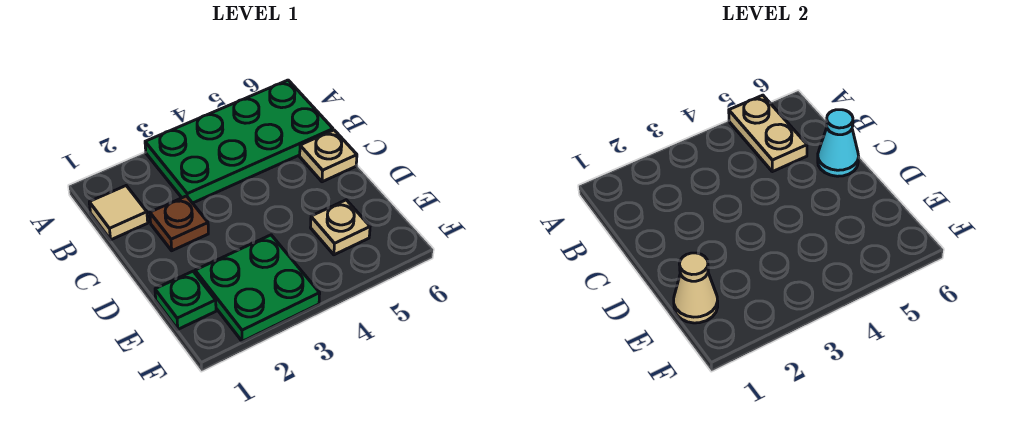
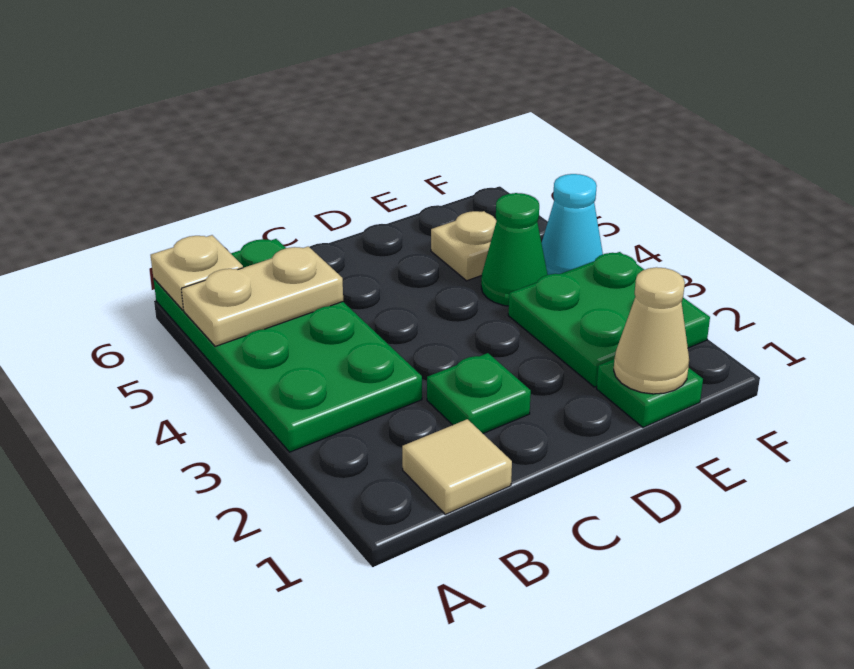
brown plate C2 level 1 -> green plate C2 level 1
tan plate C6 level 1 -> tan plate A6 level 2
cyan cone C6 level 2 -> cyan cone F4 level 1
none -> green cone E4 level 1

